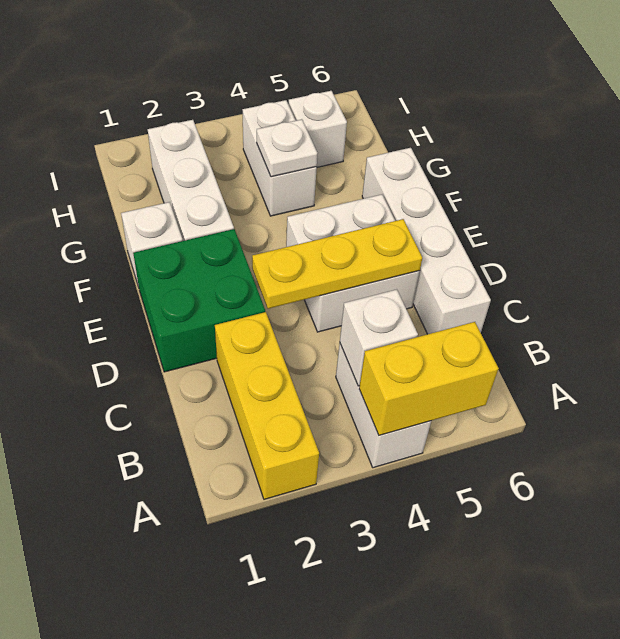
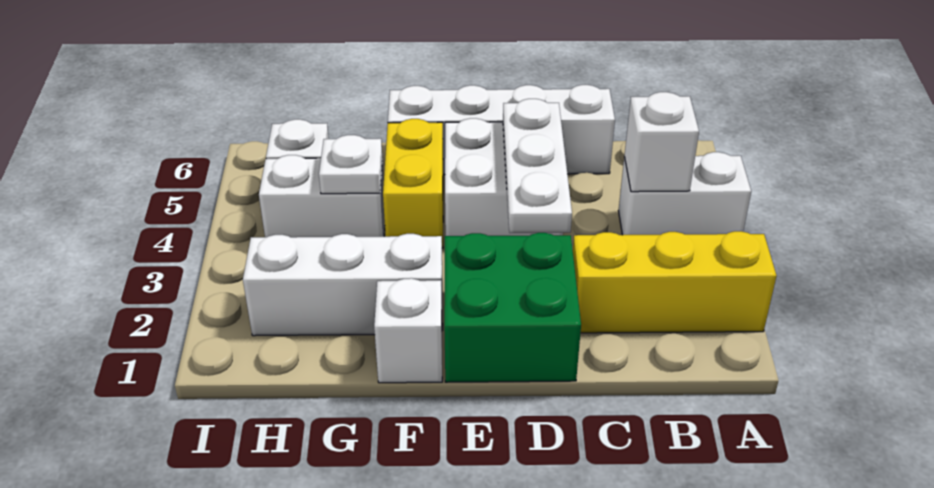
yellow brick A4:A5 level 2 -> yellow brick F4:F5 level 1
yellow plate D3:D5 level 2 -> white plate D3:D5 level 2

